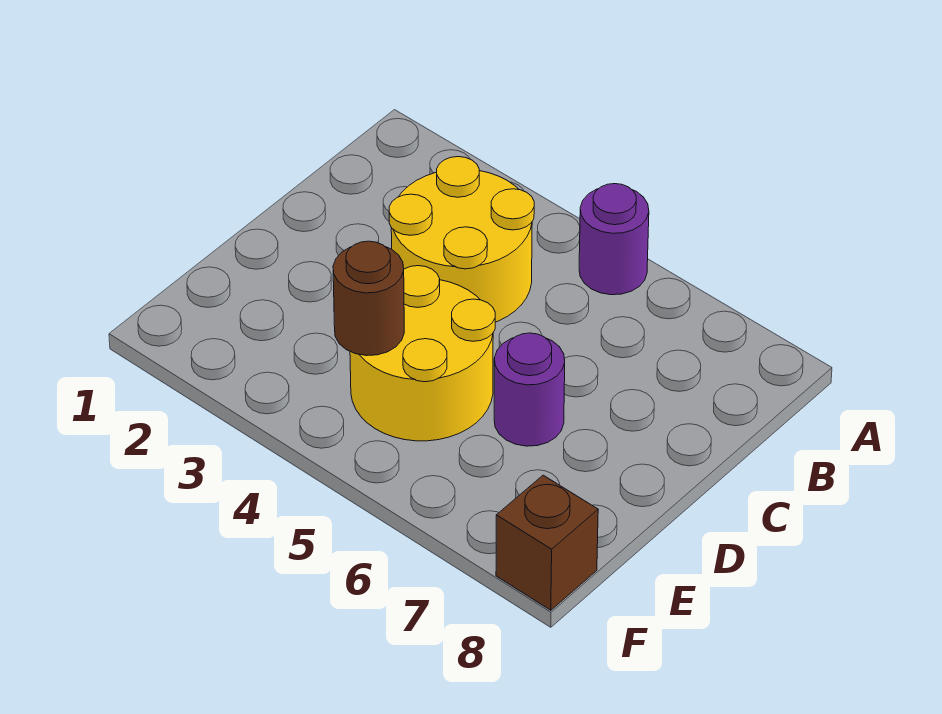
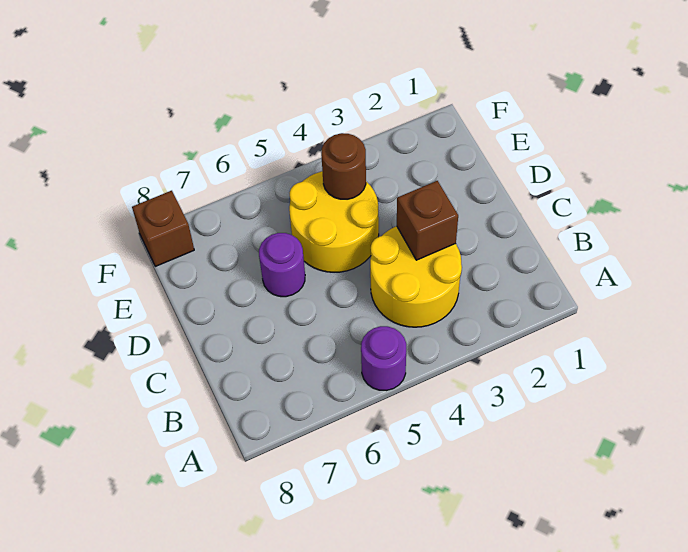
none -> brown brick C3 level 2

